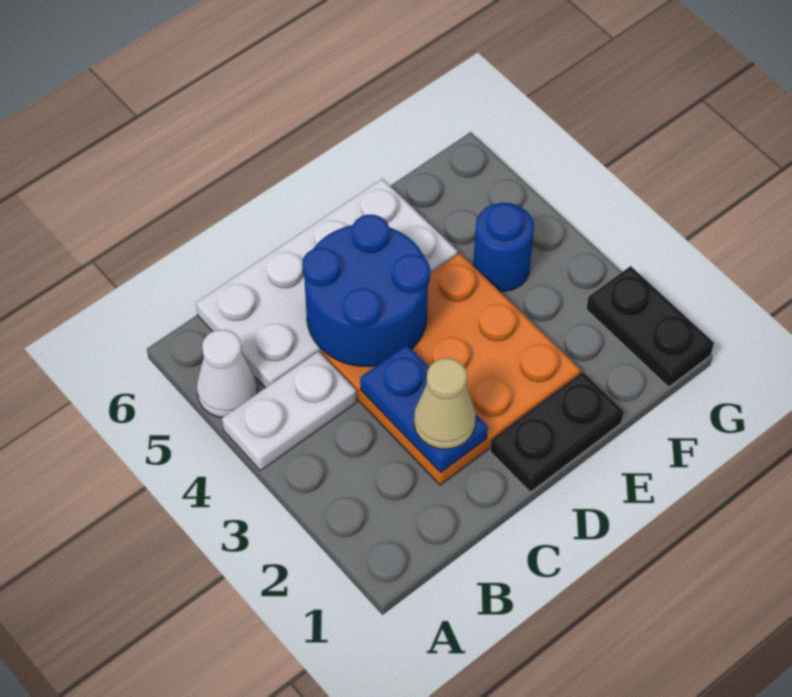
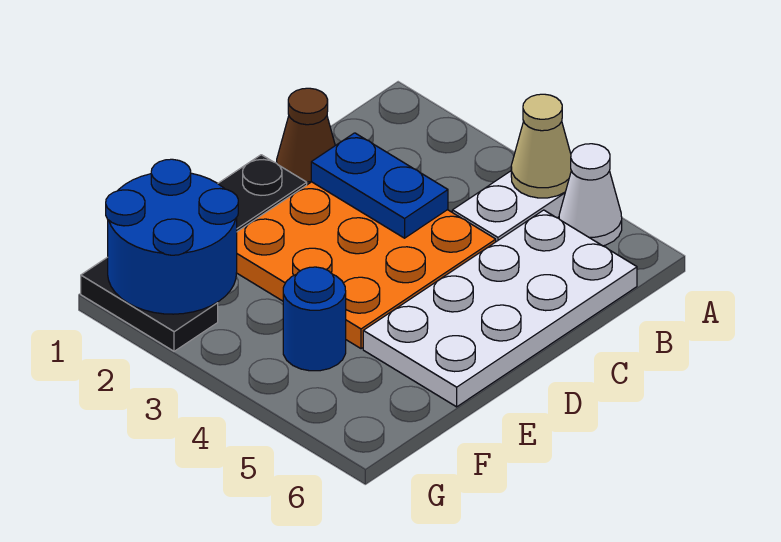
none -> brown cone C1 level 1
tan cone C2 level 3 -> tan cone A4 level 2
blue round brick C4:D5 level 2 -> blue round brick F1:G2 level 2

